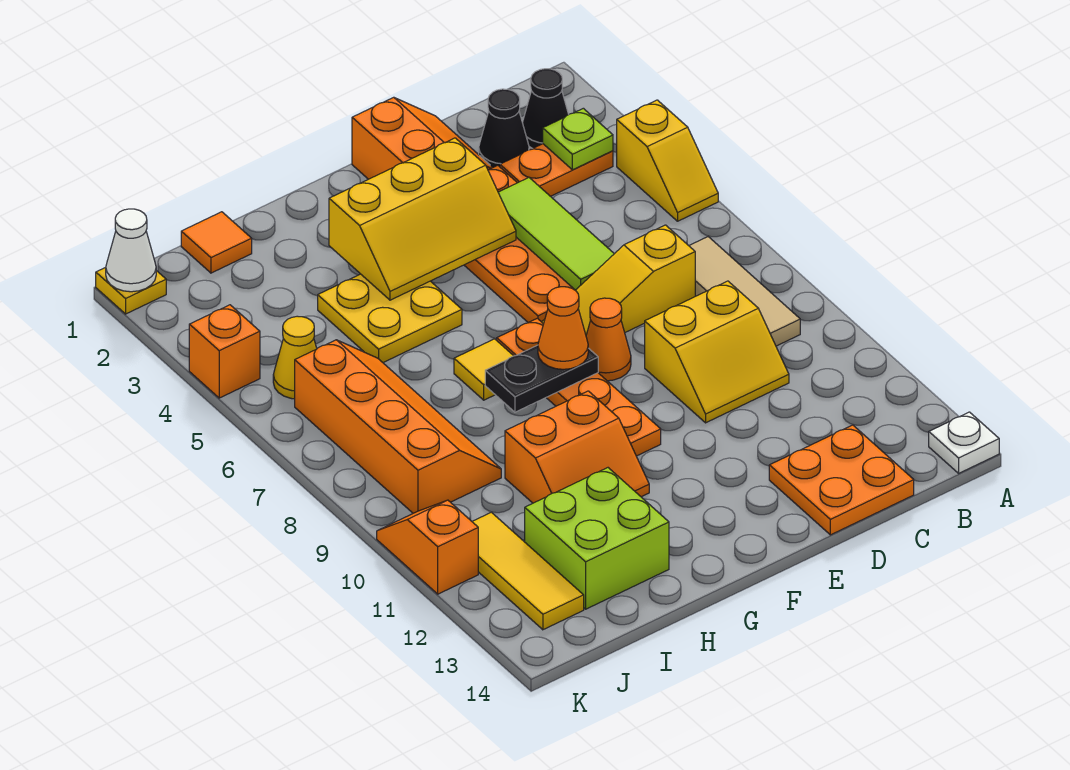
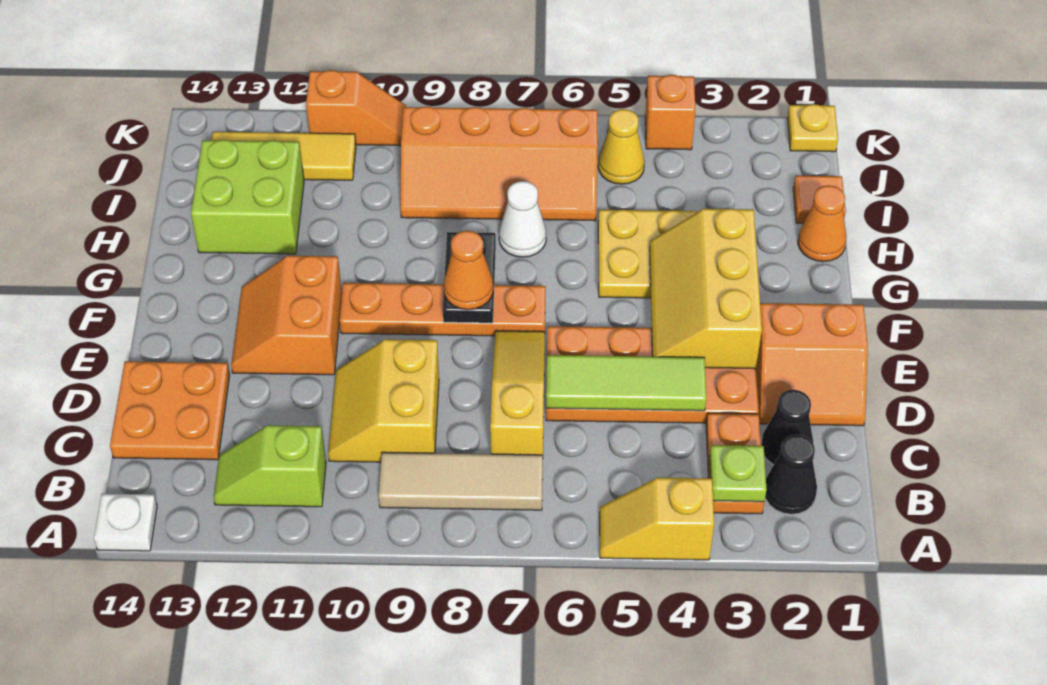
none -> lime slope B11:B12 level 1 top 11
orange cone E8 level 1 -> orange cone H1 level 1
yellow tile G7 level 1 -> none
orange slope G10:H11 level 1 top 10 -> orange slope E11:F12 level 1 top 11
white cone K1 level 2 -> white cone H7 level 1

